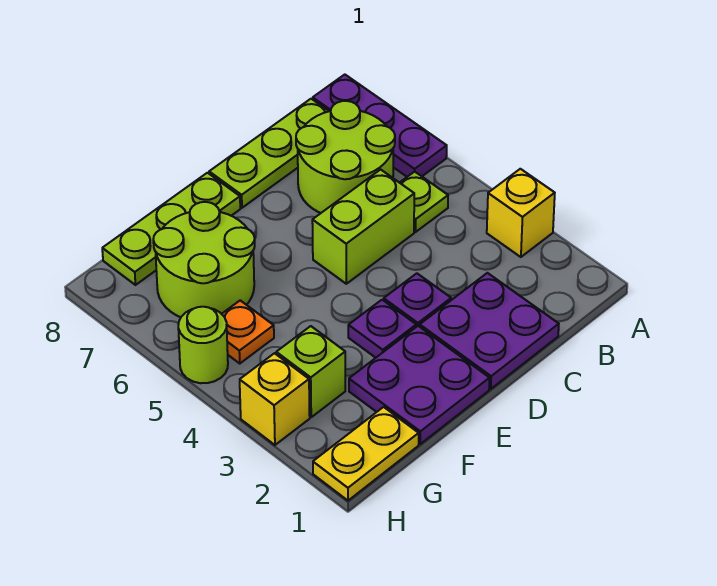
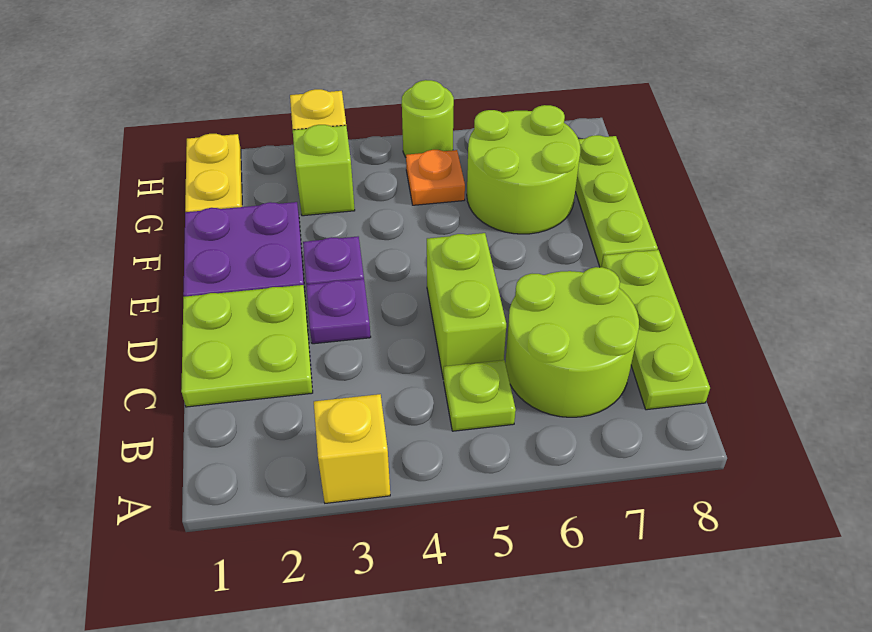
purple plate A6:A8 level 1 -> none
purple plate C1:D2 level 1 -> lime plate C1:D2 level 1

